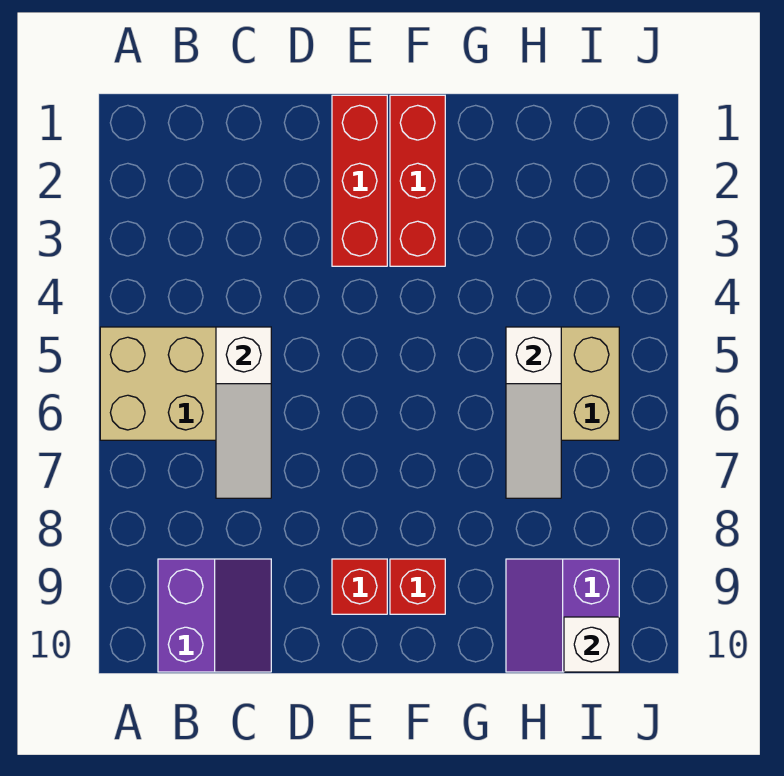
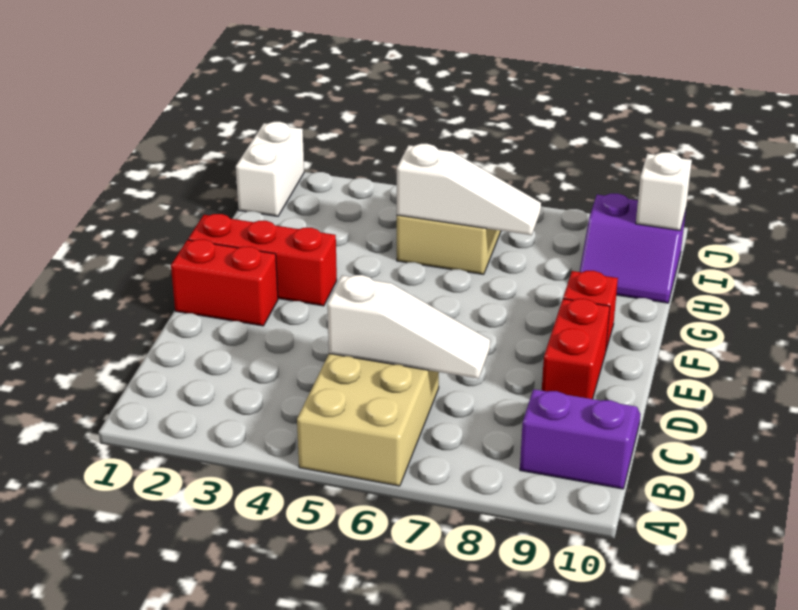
red brick E1:E3 level 1 -> red brick E1:E2 level 1
red brick E9 level 1 -> red brick D9:E9 level 1
none -> white brick I1:J1 level 1

